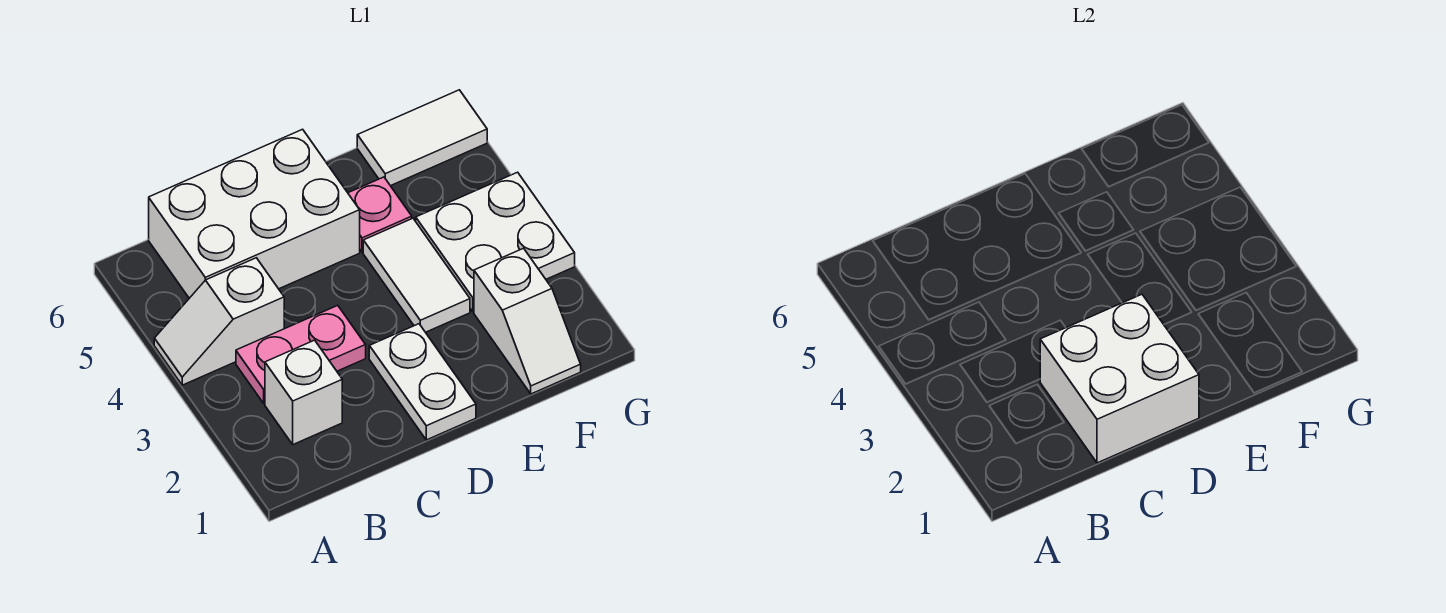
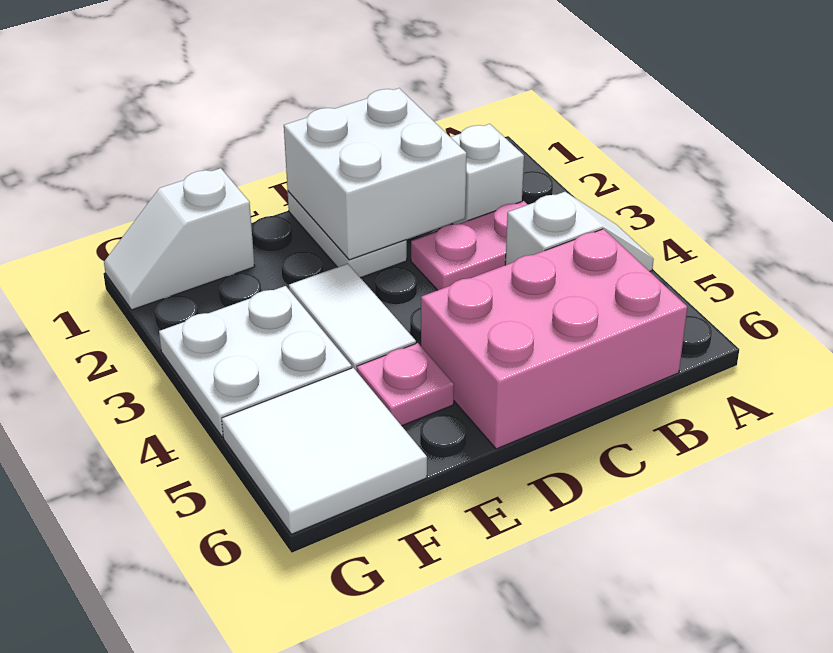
white brick B5:D6 level 1 -> pink brick B5:D6 level 1
white slope F1:F2 level 1 top 2 -> white slope F1:G1 level 1 top F
white tile F6:G6 level 1 -> white tile F5:G6 level 1

